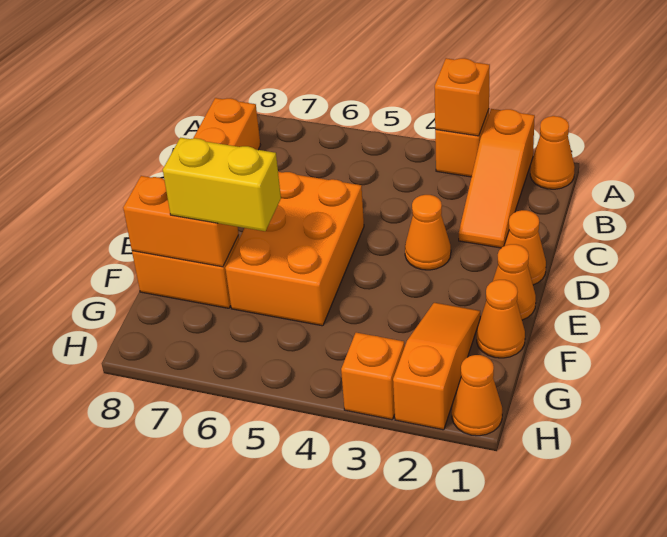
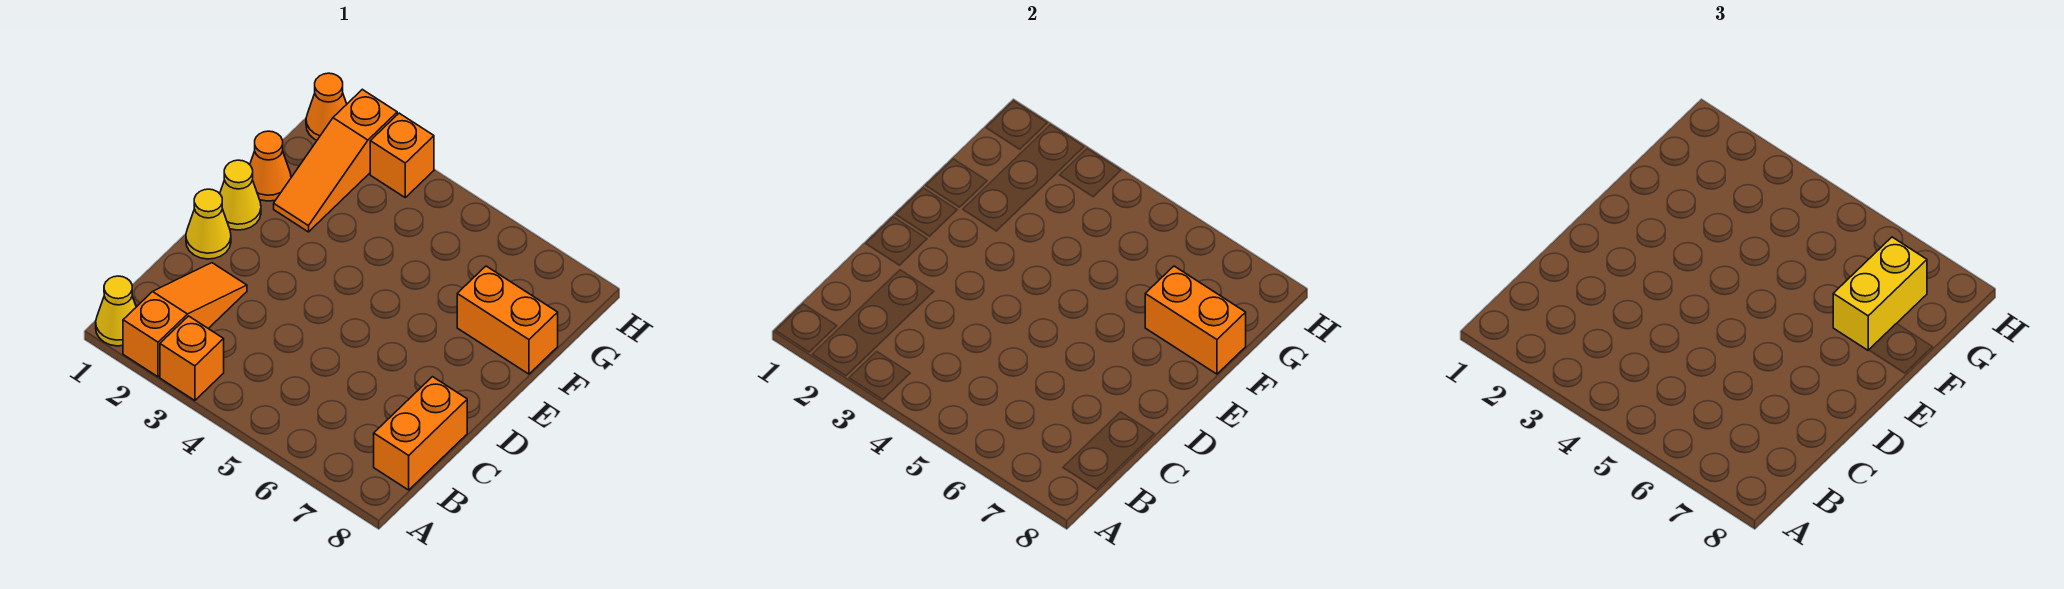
orange cone A1 level 1 -> yellow cone A1 level 1
orange brick A3 level 2 -> none
orange cone D1 level 1 -> yellow cone D1 level 1
orange cone D3 level 1 -> none
orange brick D5:F6 level 1 -> none
orange cone E1 level 1 -> yellow cone E1 level 1
yellow brick F6:F7 level 3 -> yellow brick F7:G7 level 3

